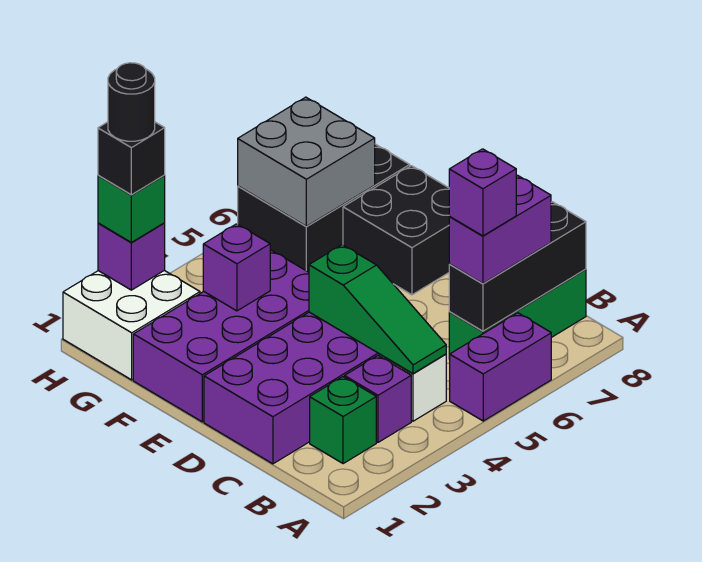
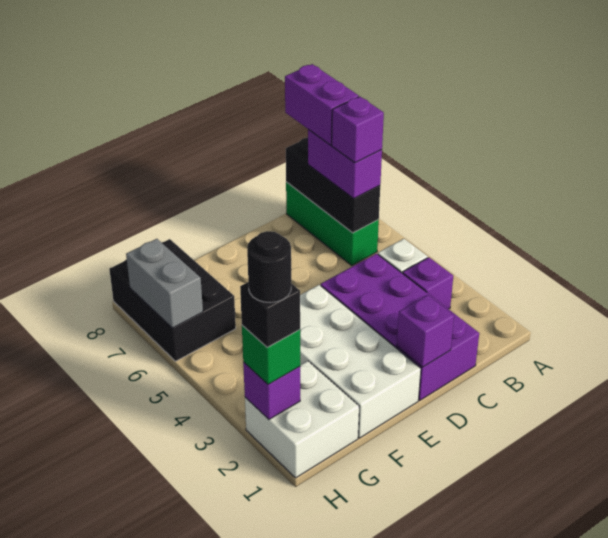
purple brick A5:A6 level 1 -> purple brick B7:B8 level 4
green brick B2 level 1 -> none
green slope B4:D4 level 2 top D -> none
purple brick E1:F4 level 1 -> white brick E1:F4 level 1
black brick E7:F8 level 1 -> none
purple brick F3 level 2 -> purple brick D1 level 2
grey brick G6:H7 level 2 -> grey brick H6:H7 level 2

